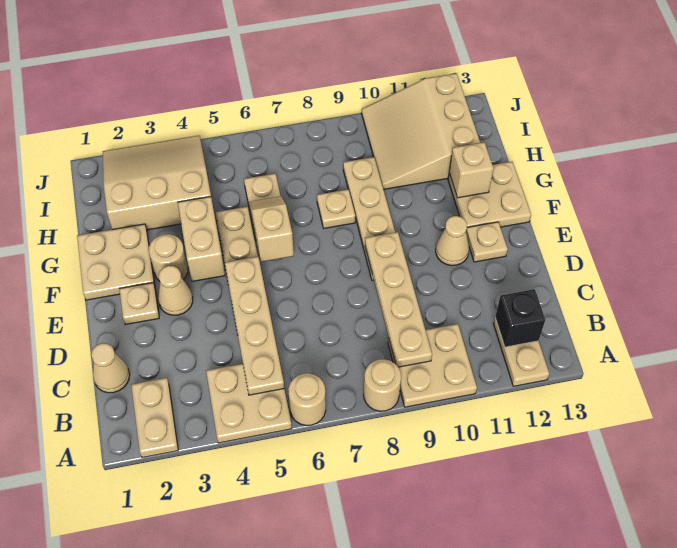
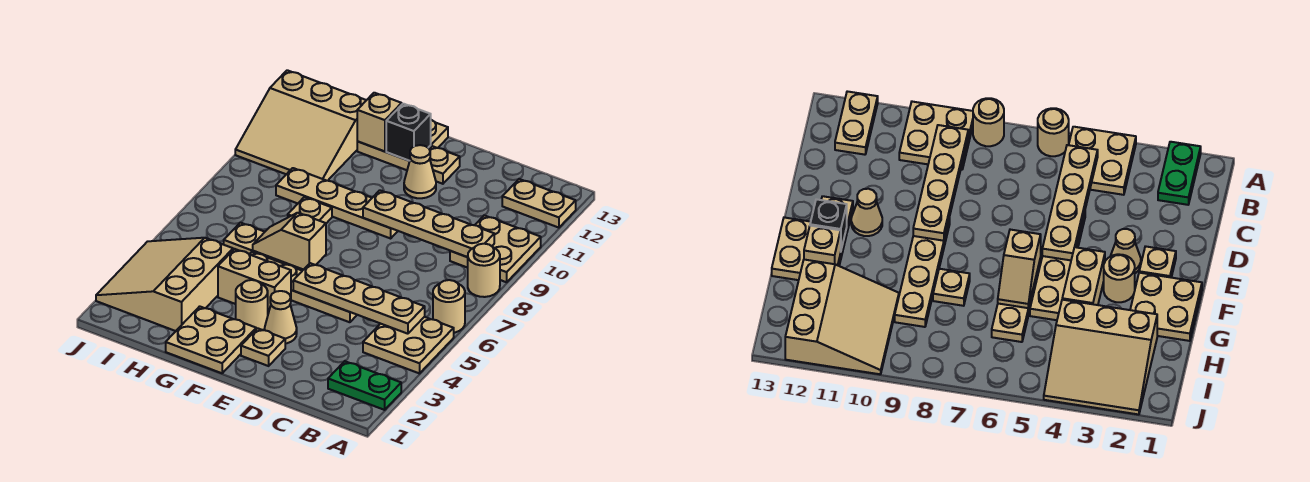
tan plate A2:B2 level 1 -> green plate A2:B2 level 1
black brick B12 level 2 -> black brick F12 level 2
tan cone C1 level 1 -> none

